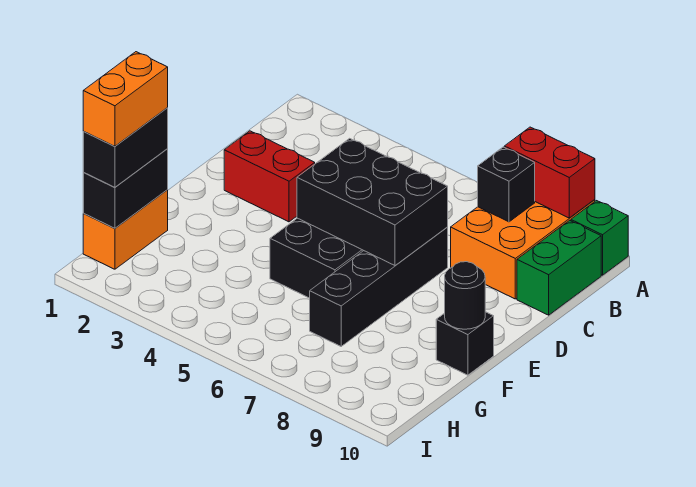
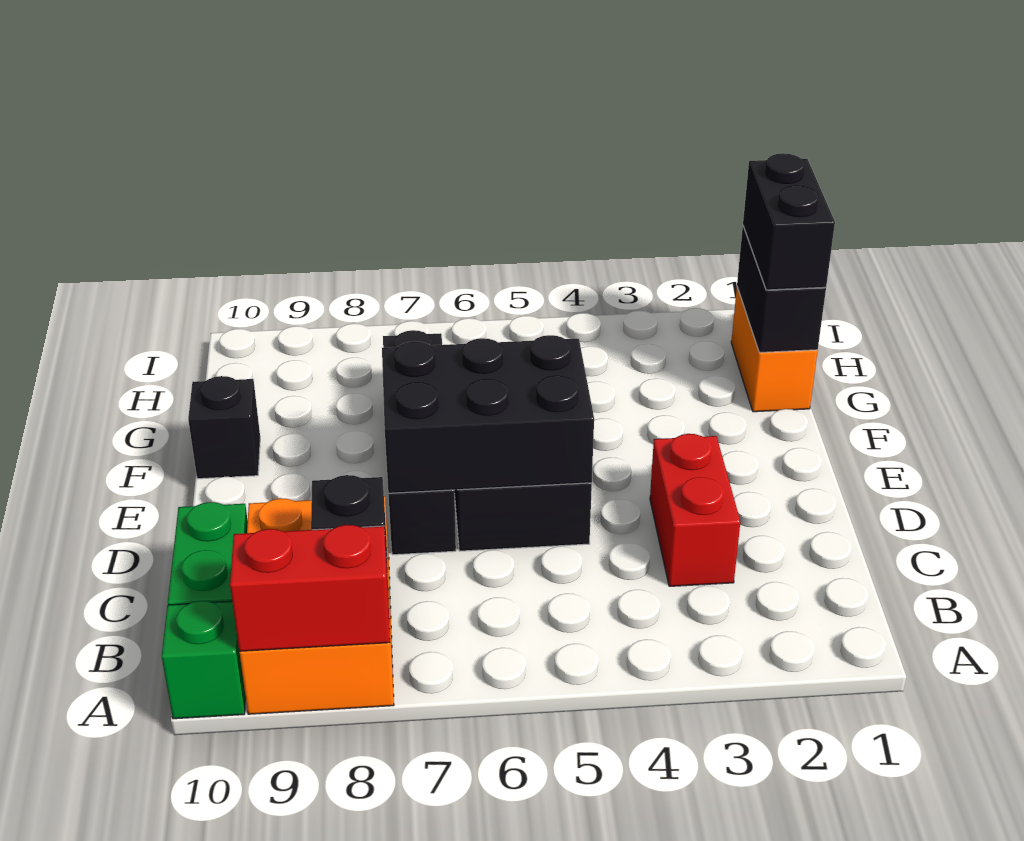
red brick D2:D3 level 1 -> red brick C3:D3 level 1
black round brick F10 level 2 -> none
orange brick G1:H1 level 4 -> none

